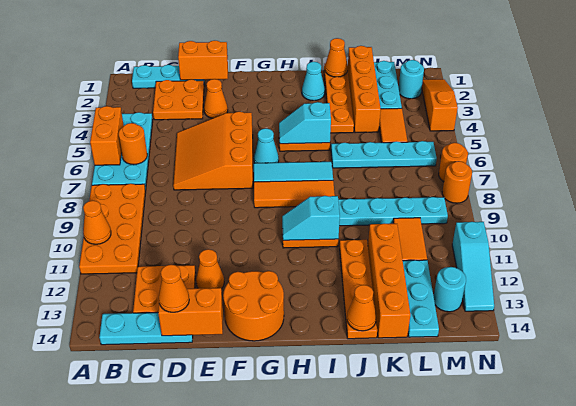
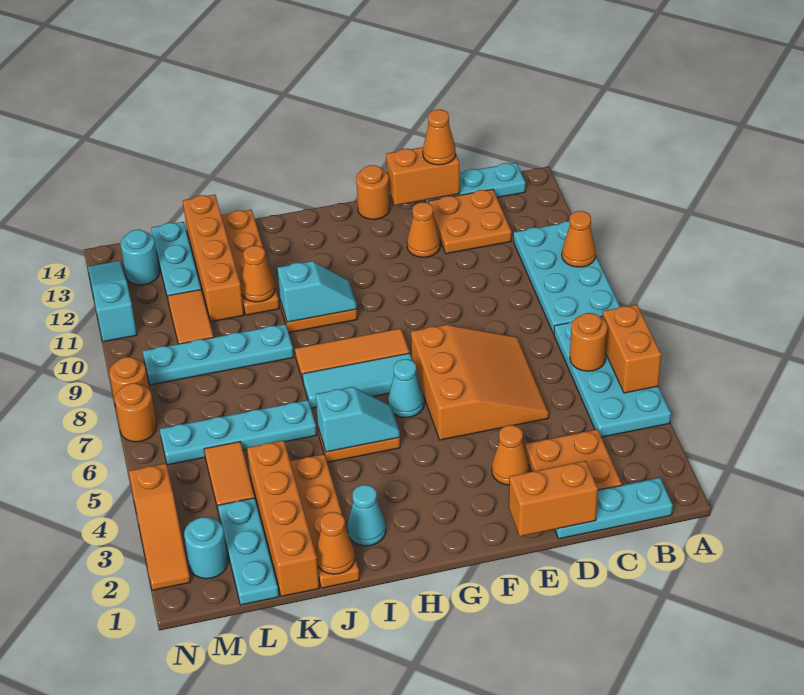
orange plate A8:B11 level 1 -> cyan plate A8:B11 level 1
orange round brick F13:G14 level 1 -> orange round brick F14 level 1
orange cone J14 level 2 -> orange cone J11 level 2

